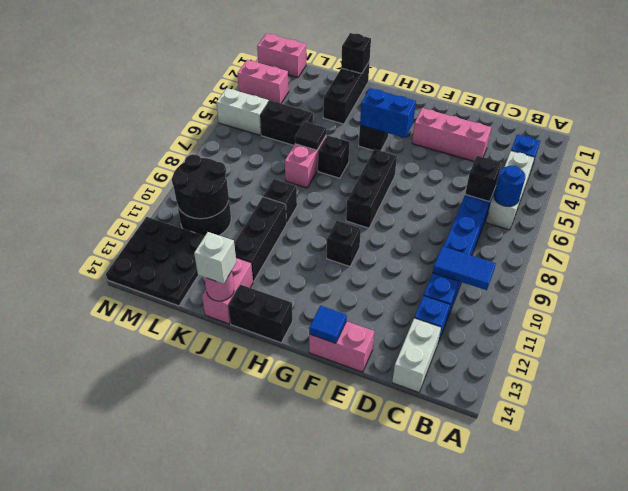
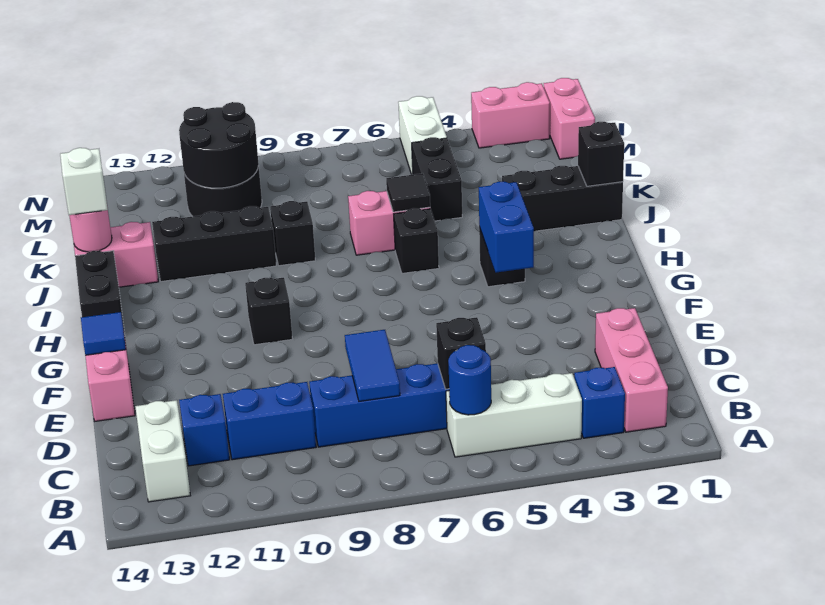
blue tile B10:C10 level 2 -> blue tile C8:D8 level 2
white brick C13:C14 level 1 -> white brick B13:C13 level 1
pink brick D3:F3 level 1 -> pink brick B2:D2 level 1
black brick G6:G8 level 1 -> none
black plate L12:N14 level 1 -> none
pink brick M3:N3 level 1 -> pink brick N2:N3 level 1

